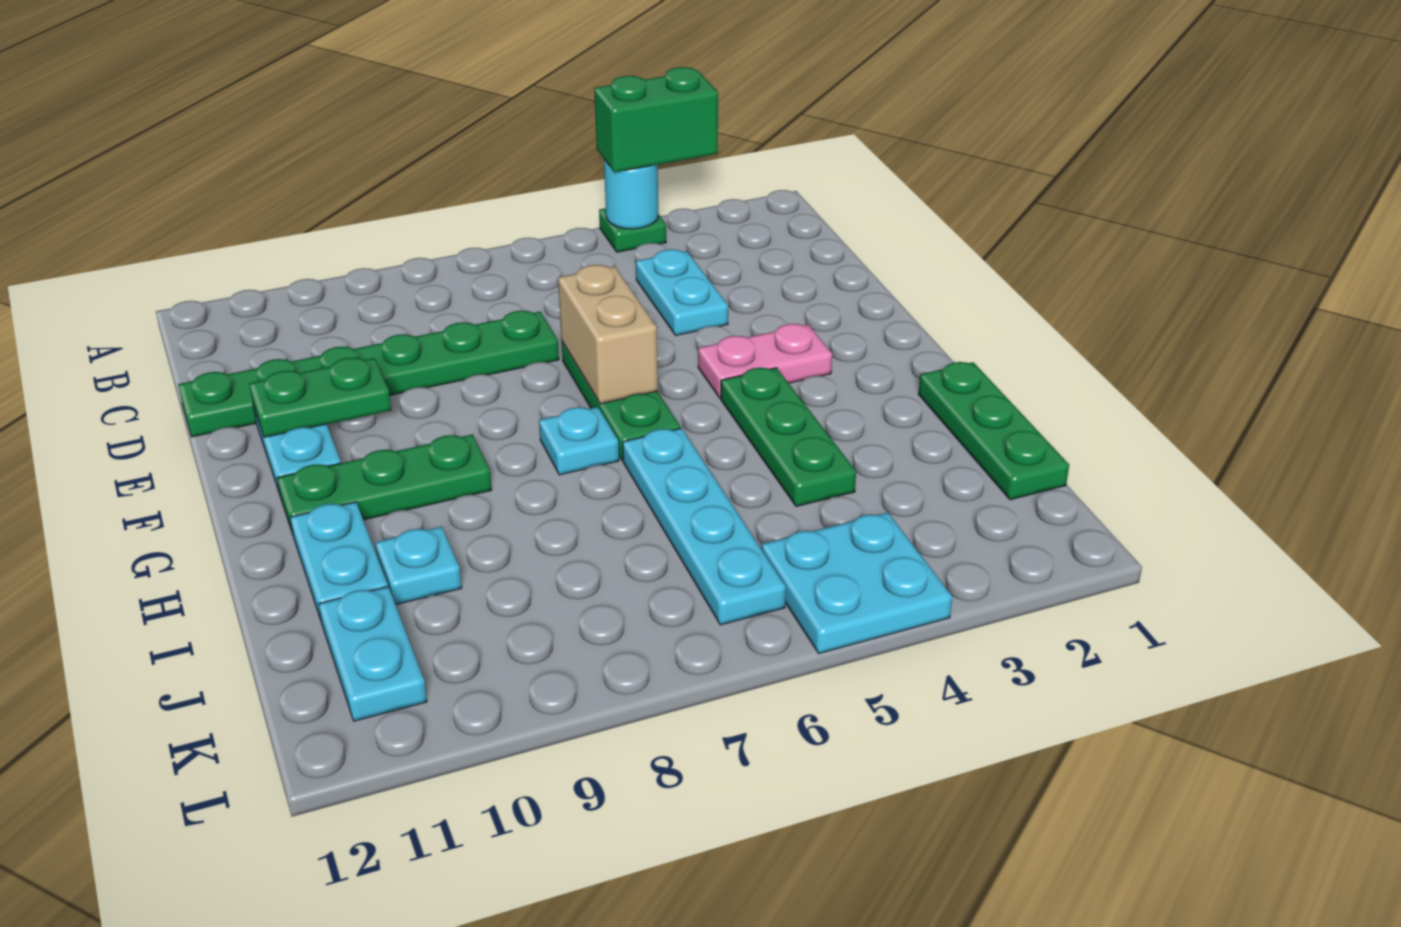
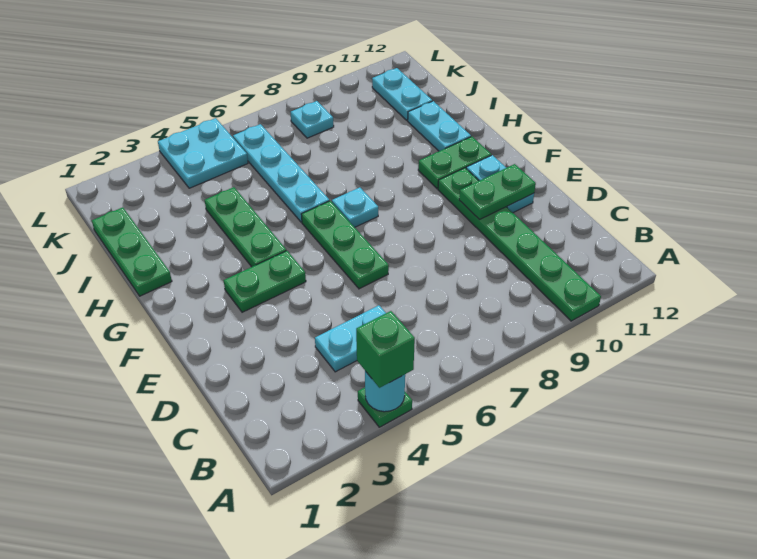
green brick A3:A4 level 3 -> green brick A4 level 3
cyan plate C4:D4 level 1 -> cyan plate C4:C5 level 1
green plate D7:D12 level 1 -> green plate A10:F10 level 1
tan brick E6:F6 level 2 -> none
pink plate F3:F4 level 1 -> green plate F3:F4 level 1
green plate G9:G11 level 1 -> green plate G10:G11 level 1
cyan plate I10 level 1 -> cyan plate K8 level 1

